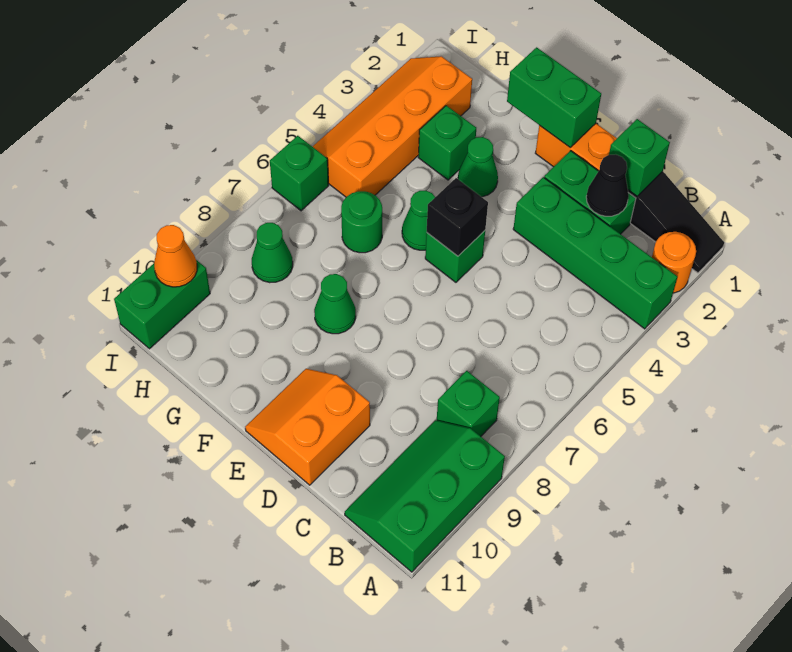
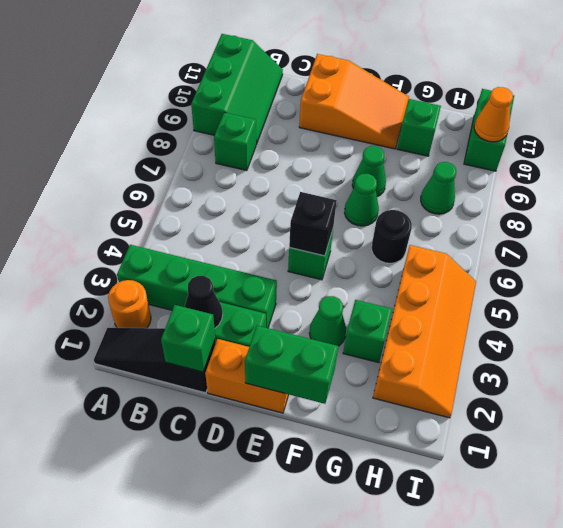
orange slope D10:E11 level 1 top D -> orange slope D10:F11 level 1 top D
green cone F5 level 1 -> green cone F7 level 1
green round brick G6 level 1 -> black round brick G6 level 1
green brick I6 level 1 -> green brick G10 level 1

